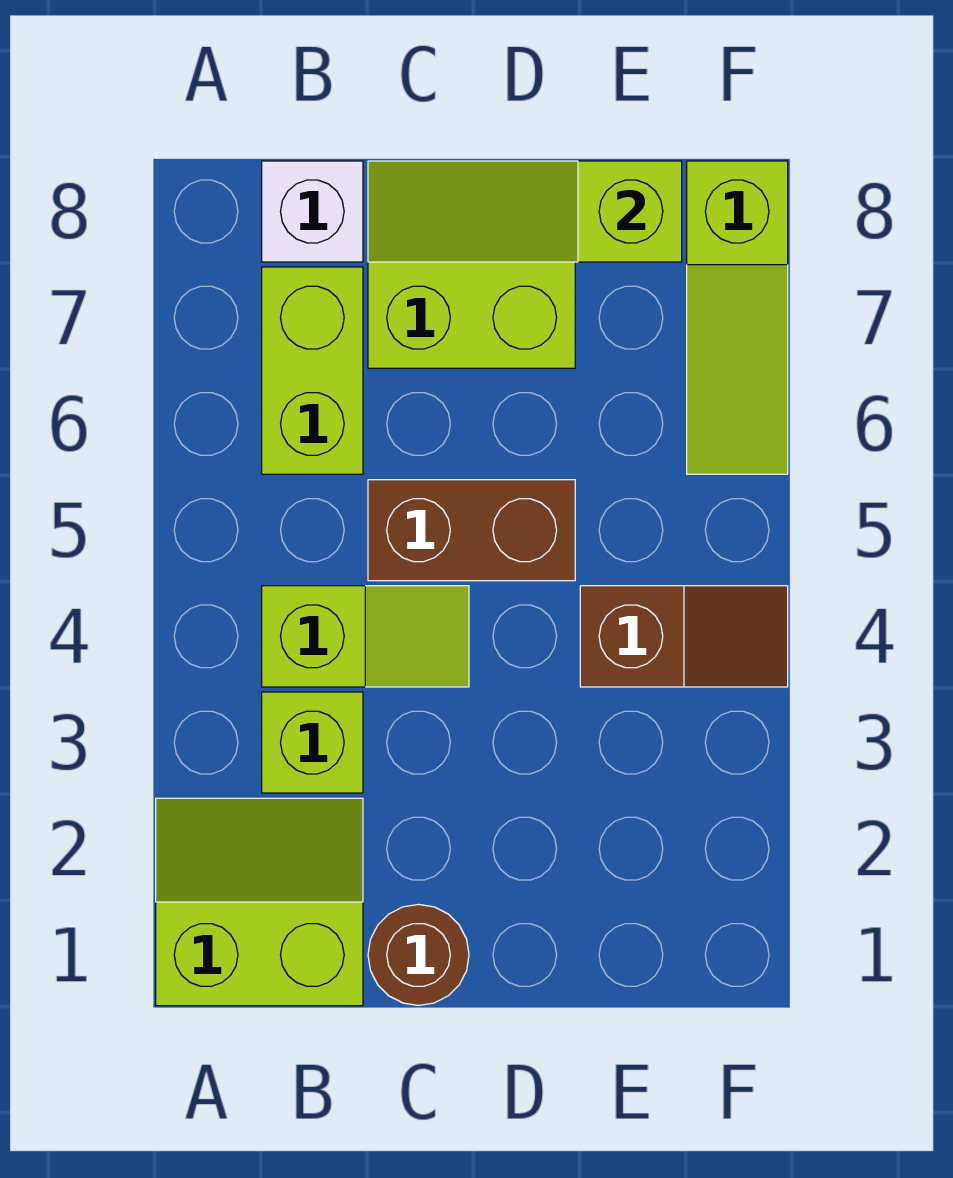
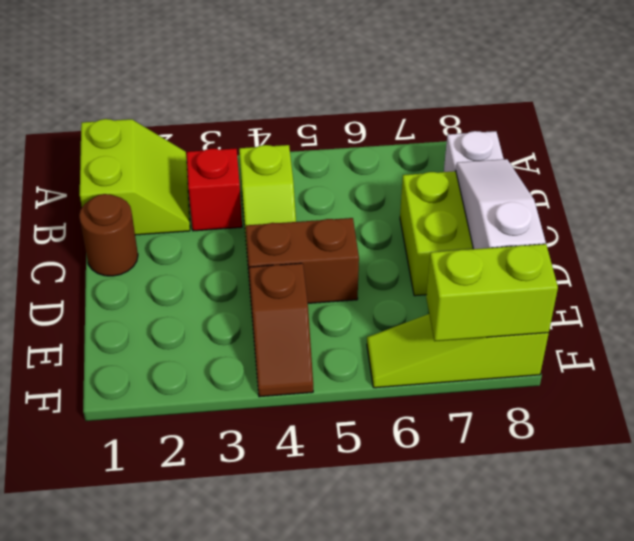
lime brick B3 level 1 -> red brick B3 level 1
lime brick B6:B7 level 1 -> lime brick F7:F8 level 2
brown brick C5:D5 level 1 -> brown brick D4:D5 level 1
lime slope C8:E8 level 2 top E -> white slope C8:E8 level 2 top E

